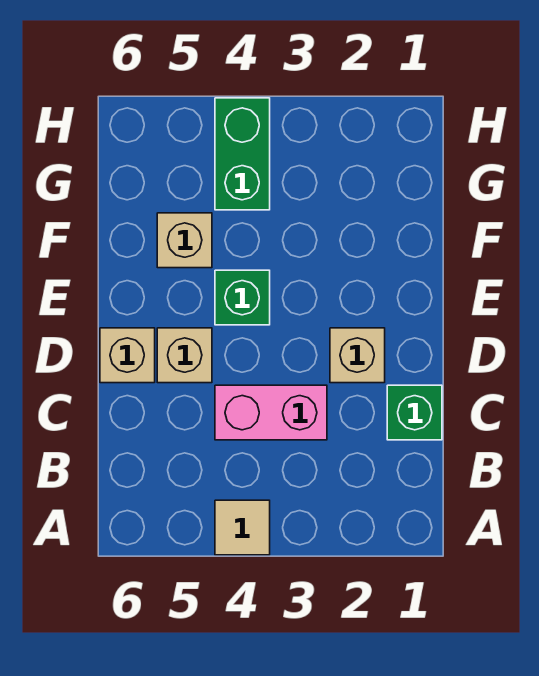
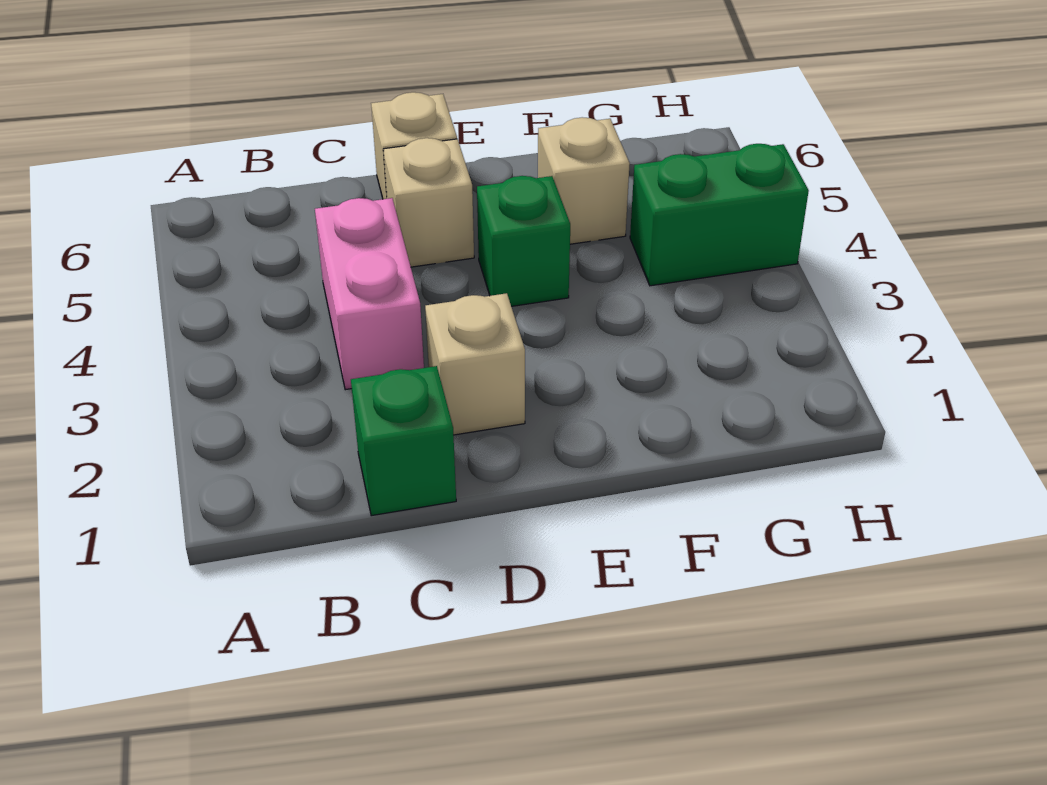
tan tile A4 level 1 -> none

